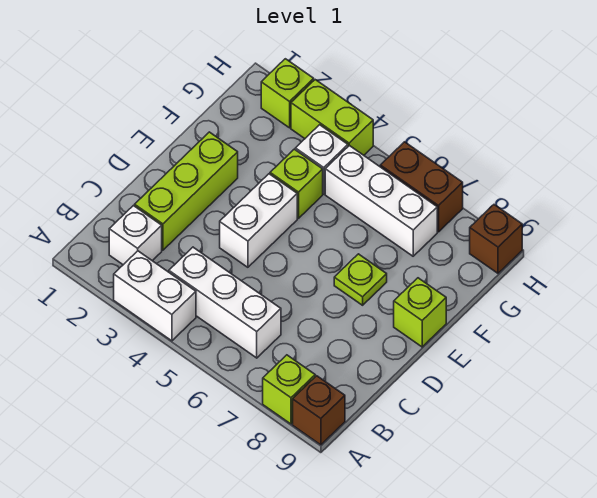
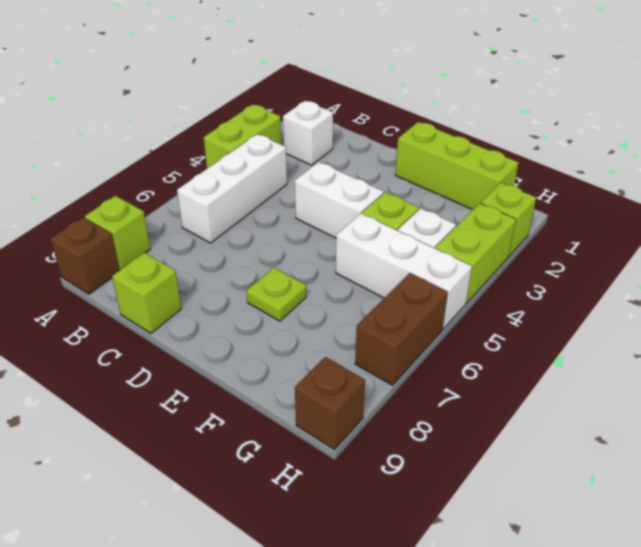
white brick A3:A4 level 1 -> lime brick A3:A4 level 1
lime brick C2:E2 level 1 -> lime brick E1:G1 level 1
lime brick E9 level 1 -> lime brick C9 level 1
white brick G5:G7 level 1 -> white brick F5:H5 level 1

